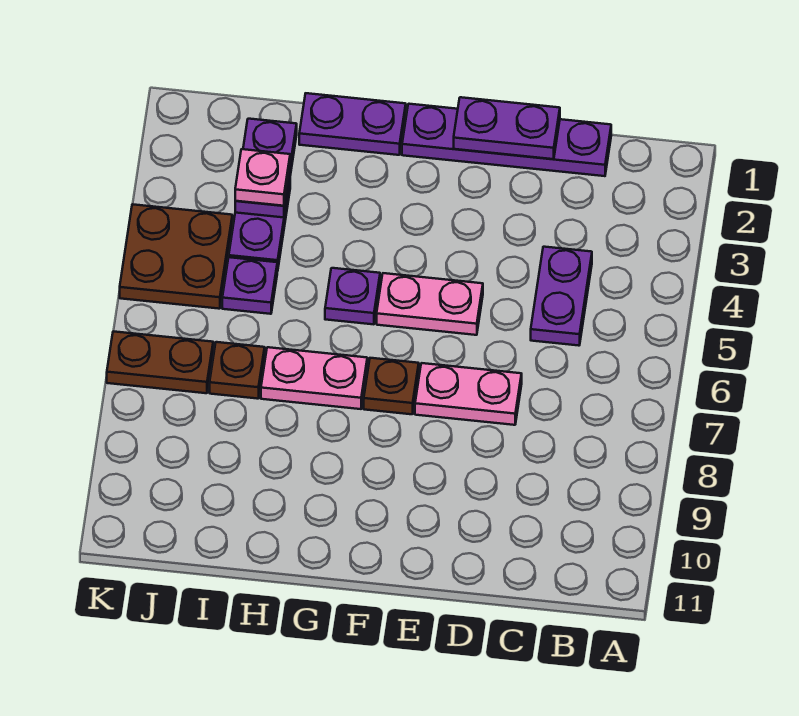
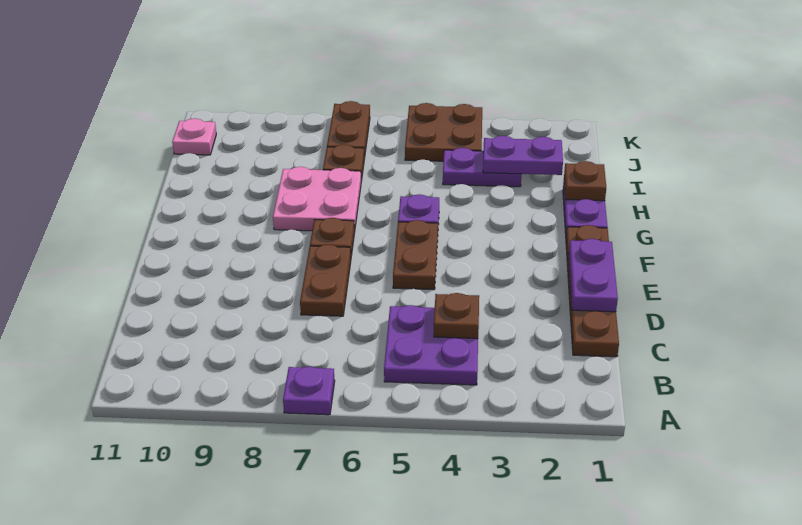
purple plate C1:F1 level 1 -> brown plate C1:F1 level 1
purple plate C4:C5 level 1 -> purple plate B4:C5 level 1
none -> brown plate C4 level 2
pink plate D7:E7 level 1 -> brown plate D7:E7 level 1
pink plate E5:F5 level 1 -> brown plate E5:F5 level 1
pink plate G7:H7 level 1 -> pink plate G7:H8 level 1
none -> brown plate H1 level 2
pink plate I3 level 3 -> pink plate J11 level 1
purple plate I5 level 1 -> purple plate A7 level 1

